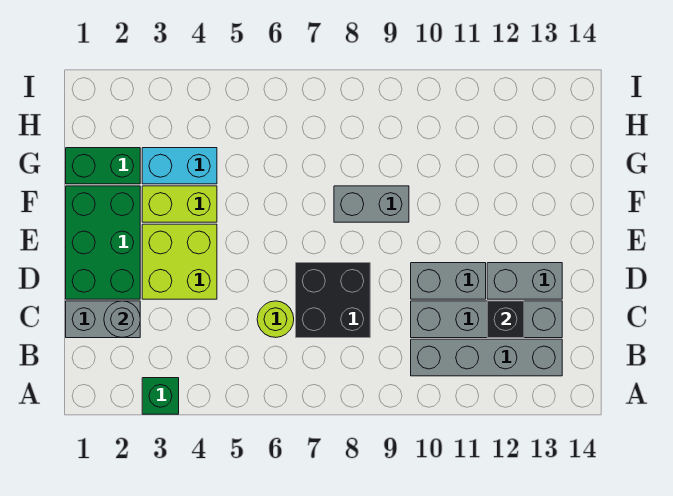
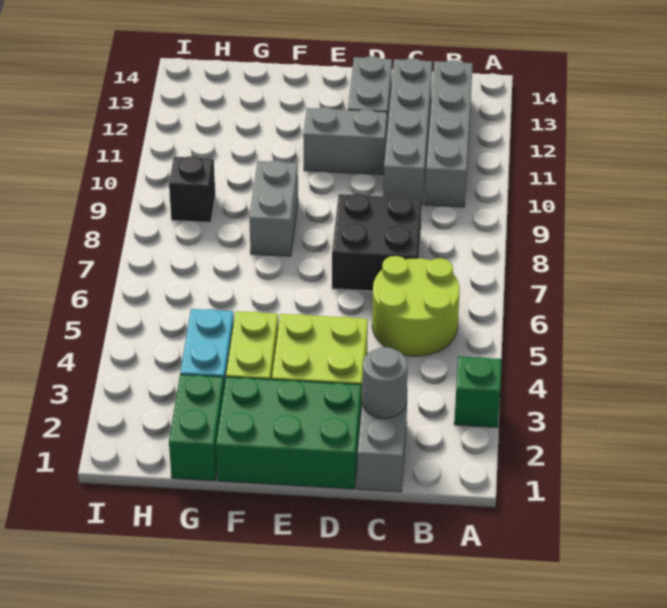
lime round brick C6 level 1 -> lime round brick B5:C6 level 1
black brick C12 level 2 -> black brick H9 level 1
grey brick D10:D11 level 1 -> grey brick D11:E11 level 1

